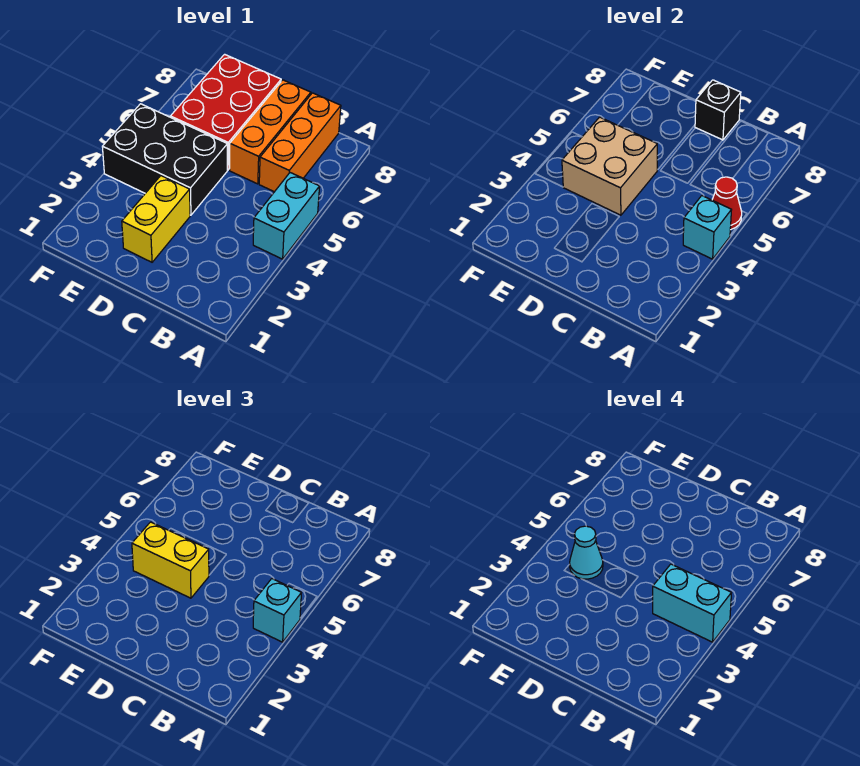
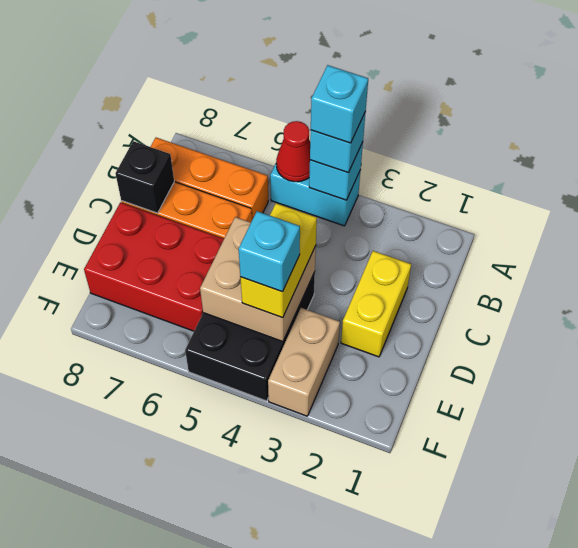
cyan brick A4:B4 level 4 -> cyan brick A4 level 4
yellow brick D2:D3 level 1 -> yellow brick C2:D2 level 1
none -> tan brick E3:F3 level 1
cyan cone E4 level 4 -> cyan brick E4 level 4

